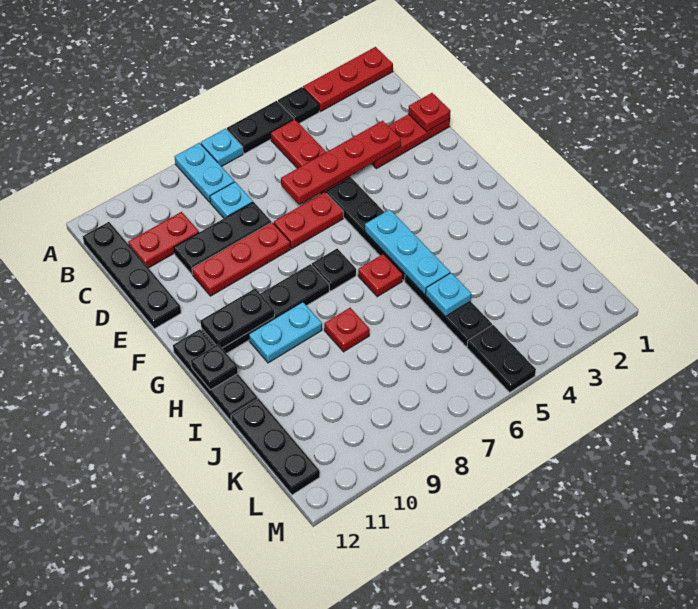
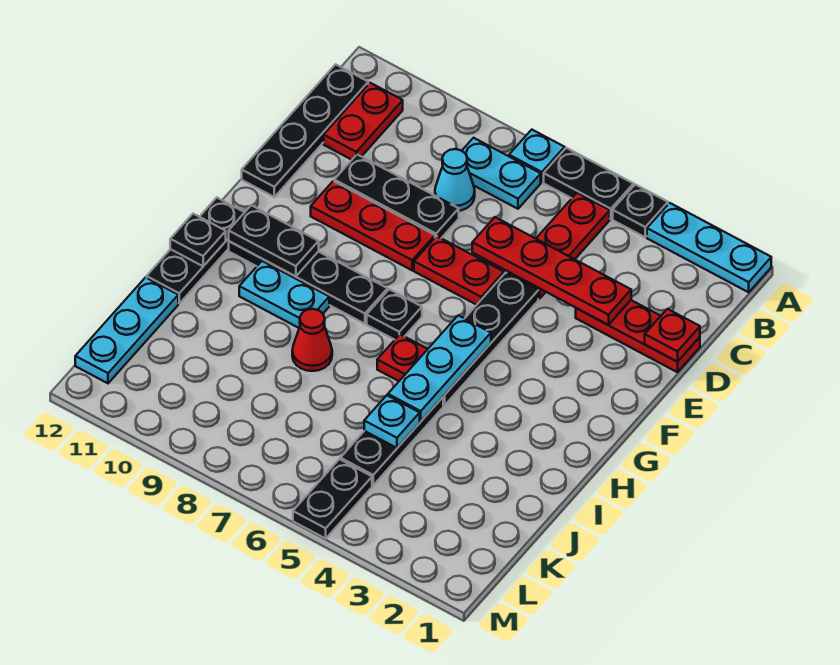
red plate A1:A3 level 1 -> cyan plate A1:A3 level 1
cyan plate A8:B8 level 1 -> cyan plate B7:B8 level 1
cyan plate C8 level 1 -> cyan cone C8 level 1
red plate C10:C11 level 1 -> red plate B11:C11 level 1
red plate I8 level 1 -> red cone I8 level 1
black plate J12:L12 level 1 -> cyan plate J12:L12 level 1

